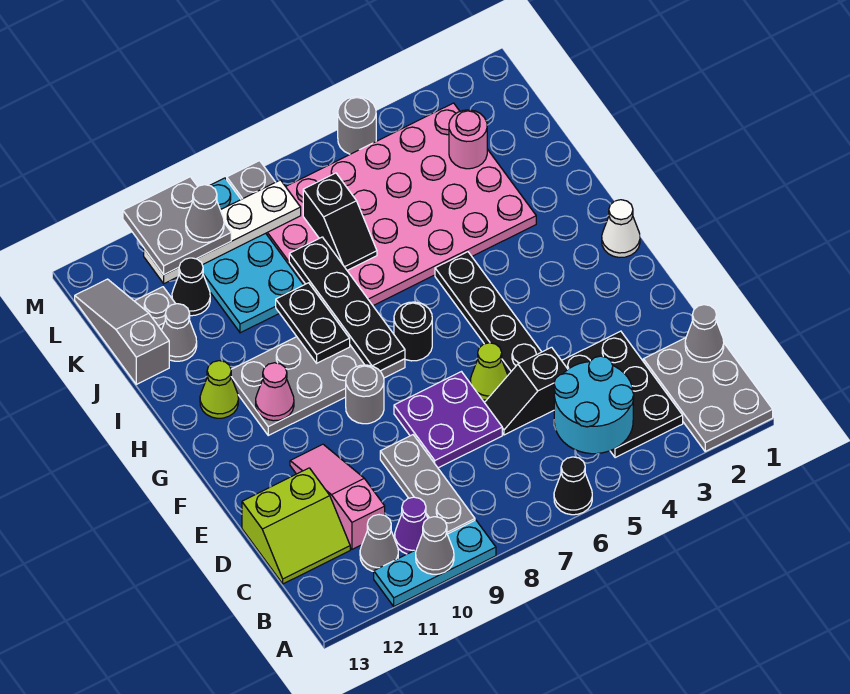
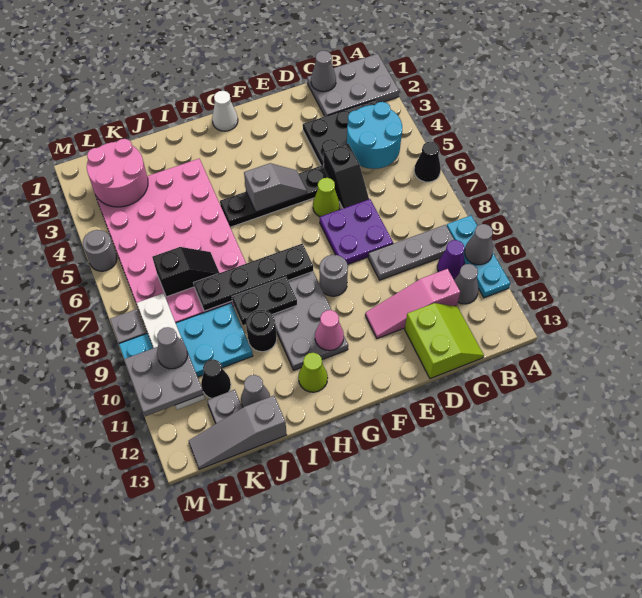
none -> grey slope F5:G5 level 2 top G
black round brick G7 level 1 -> black round brick I10 level 1
pink round brick K3 level 2 -> pink round brick K2:L3 level 2

